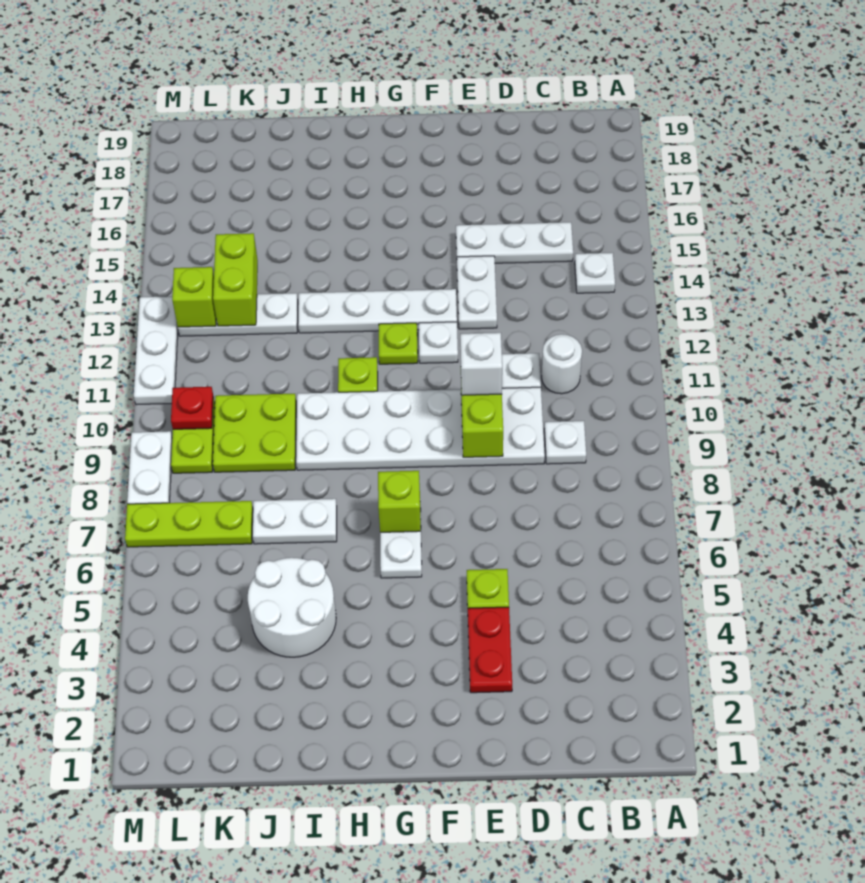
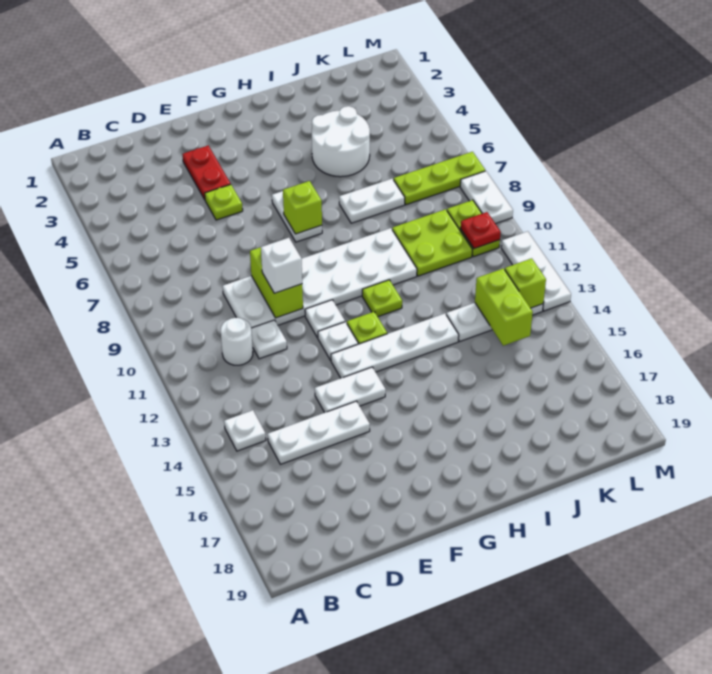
white plate C9 level 1 -> white plate F11 level 1
white plate E13:E14 level 1 -> white plate E14:F14 level 1

